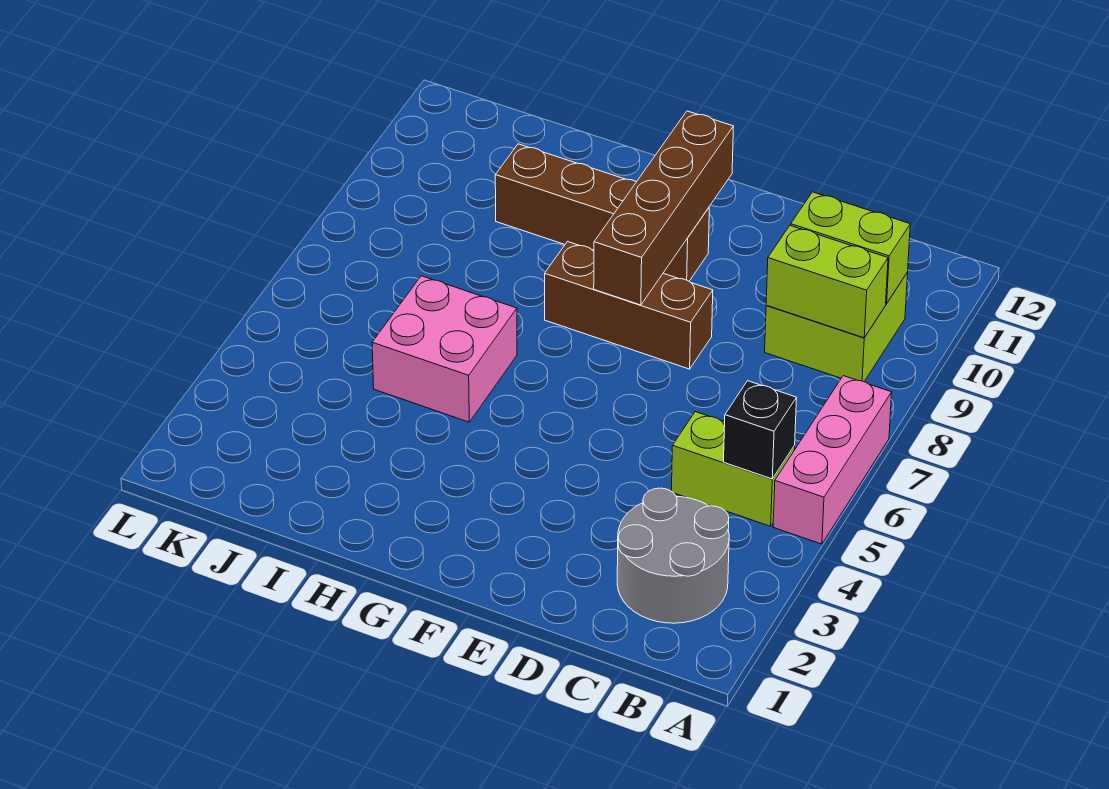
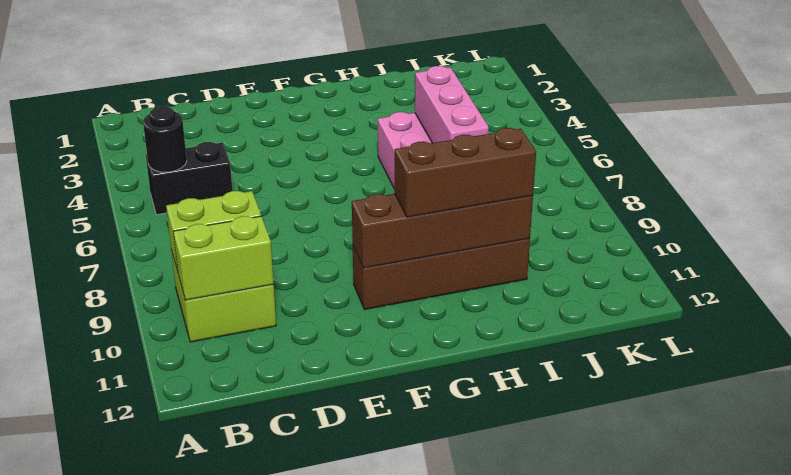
pink brick A5:A7 level 1 -> pink brick I5:I7 level 2
grey round brick B2:C3 level 1 -> none
lime brick B5:C5 level 1 -> black brick B5:C5 level 1
black brick B5 level 2 -> black round brick B5 level 2
brown brick E8:G8 level 1 -> brown brick G10:I10 level 3
brown brick F8:F11 level 2 -> brown brick F10:I10 level 2

